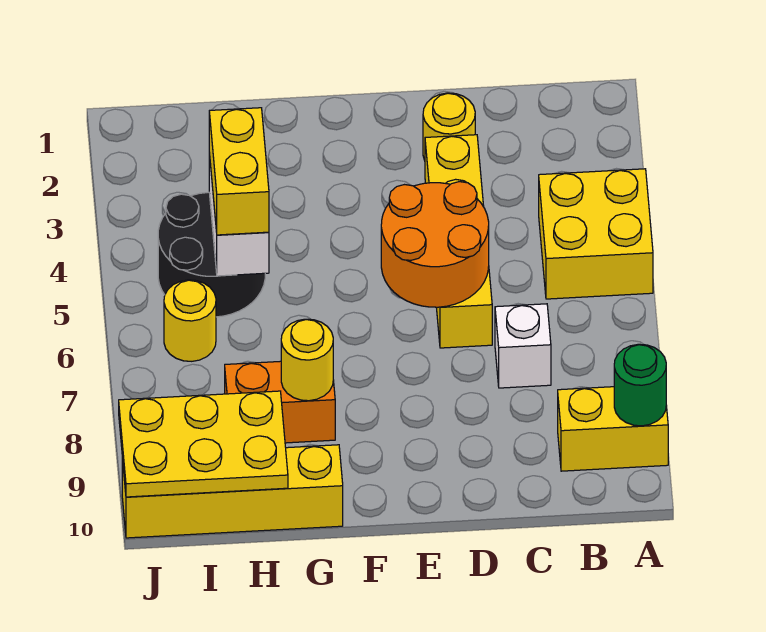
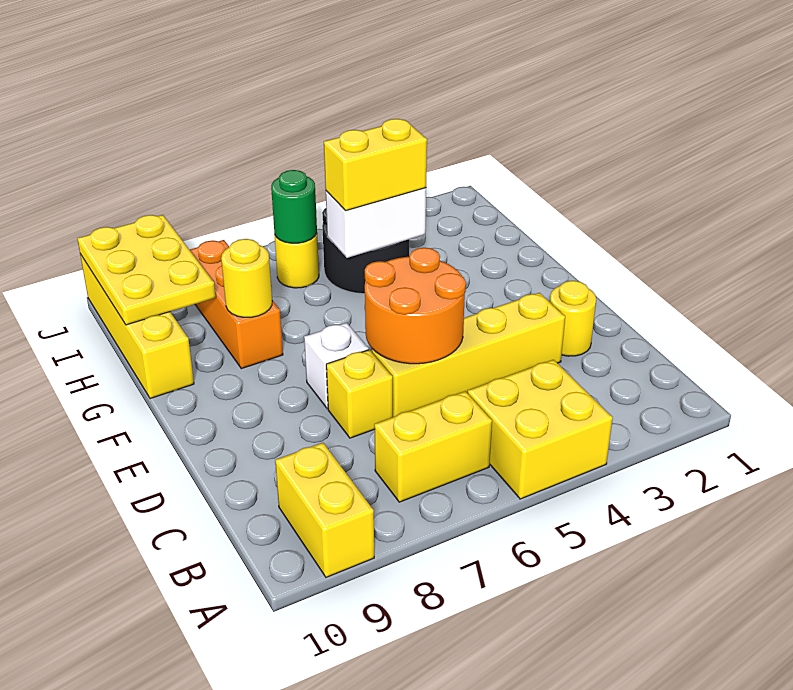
green round brick A9 level 2 -> green round brick I6 level 2
none -> yellow brick B6:B7 level 1
white brick C7 level 1 -> white brick E7 level 1
none -> yellow brick D7 level 1
orange brick G8:H8 level 1 -> orange brick G8:I8 level 1

